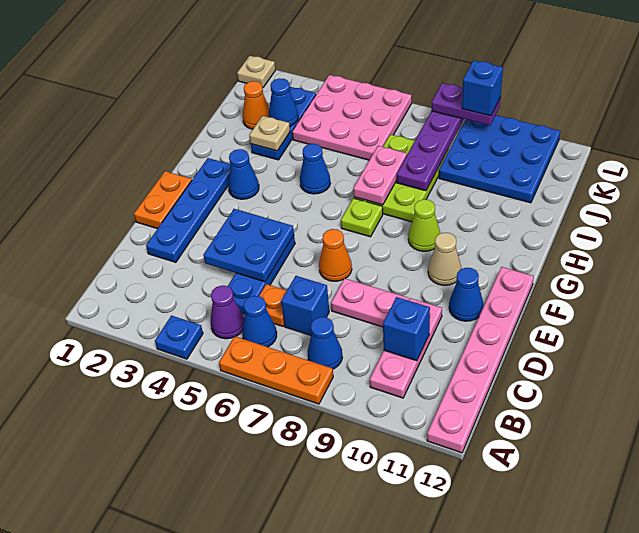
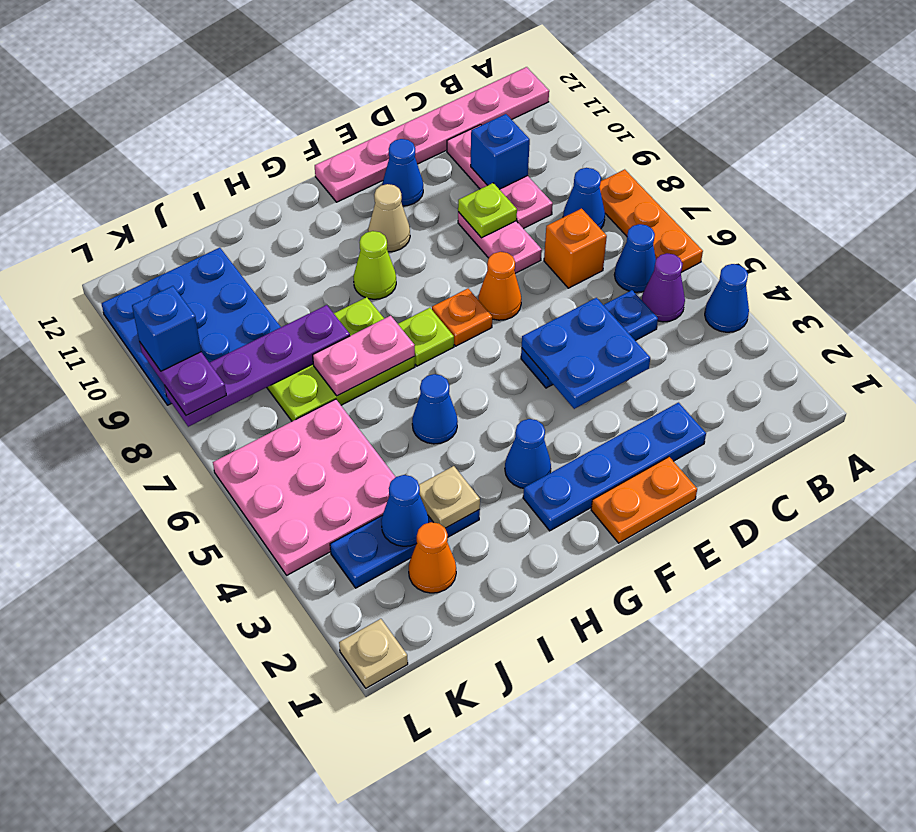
blue plate A4 level 1 -> blue cone A4 level 1
pink plate B10:D10 level 1 -> pink plate C9:C11 level 1
orange plate C6 level 1 -> orange plate F7 level 1
blue brick C7 level 1 -> orange brick C7 level 1
none -> lime plate D9 level 2

